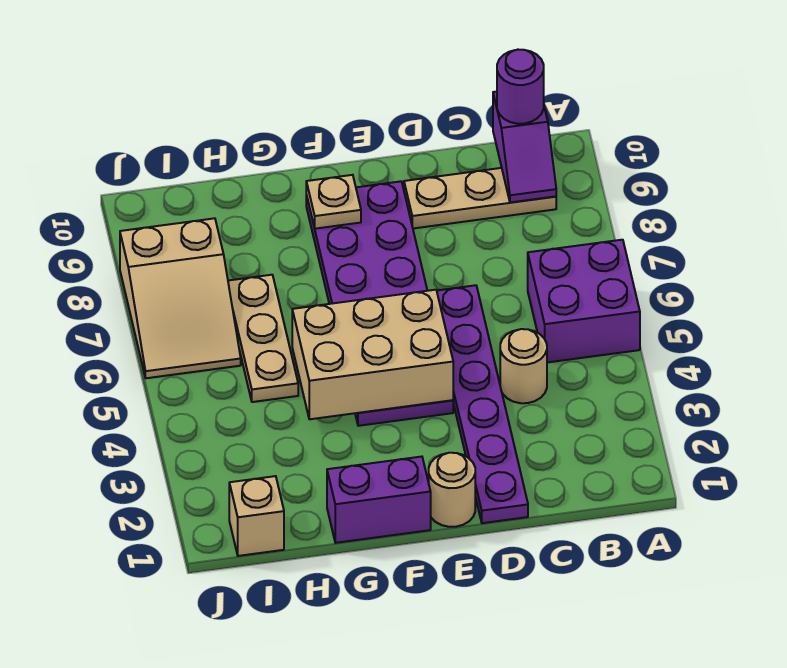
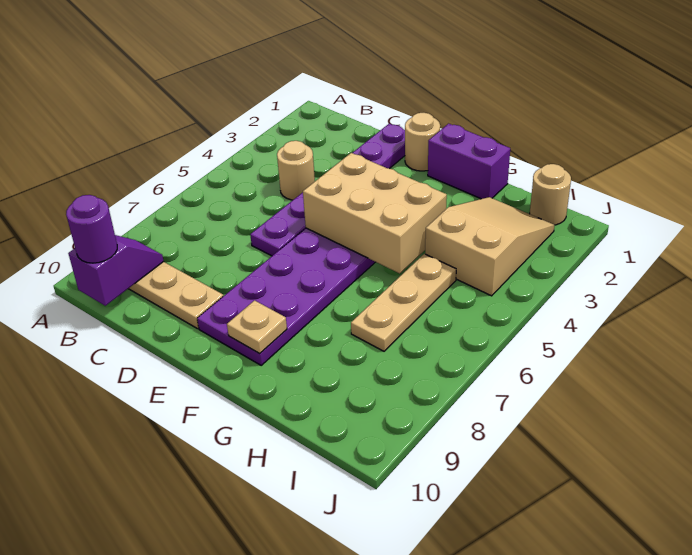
purple brick A5:B6 level 1 -> none
tan brick I1 level 1 -> tan round brick I1 level 1
tan slope I6:J8 level 1 top 8 -> tan slope H2:I4 level 1 top 4

